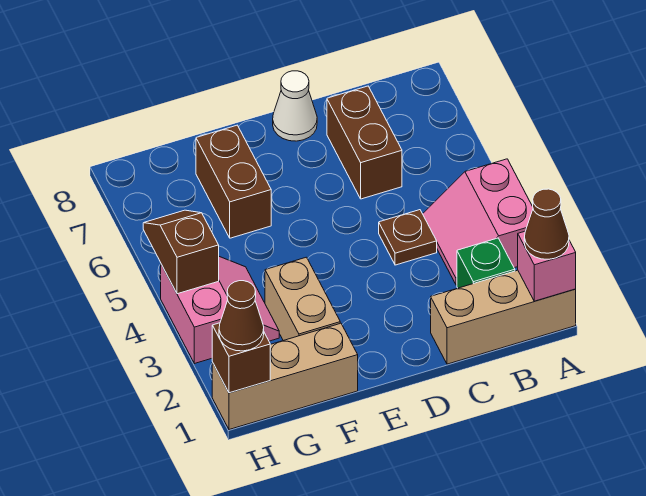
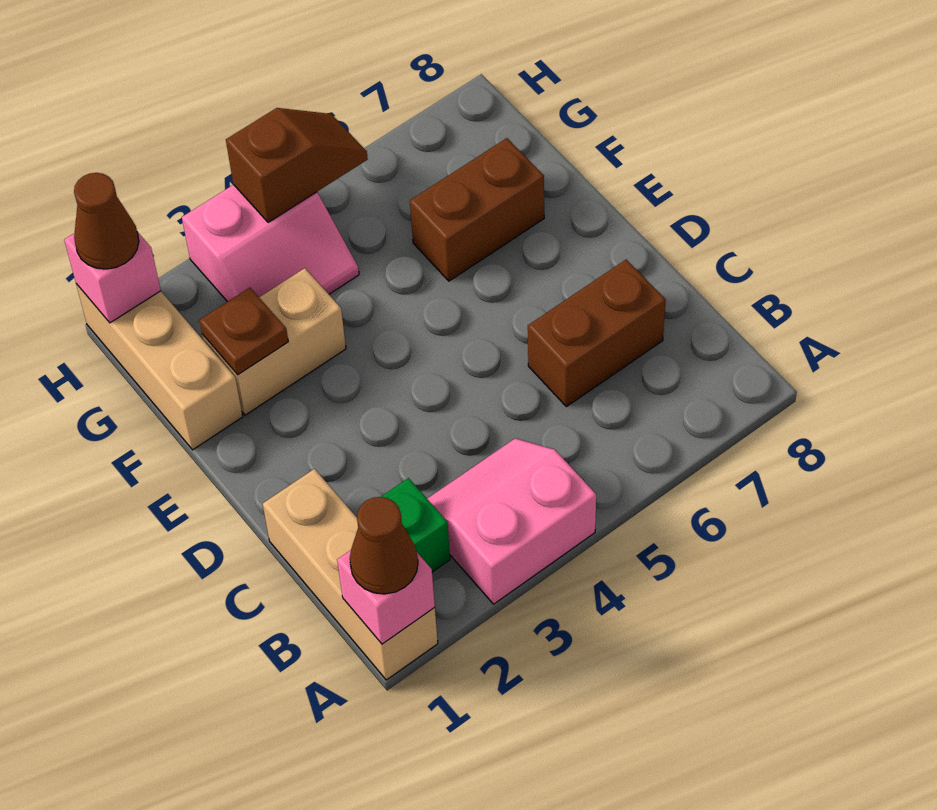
brown plate C4 level 1 -> brown plate F2 level 2
white cone D8 level 1 -> none
brown brick H1 level 2 -> pink brick H1 level 2

